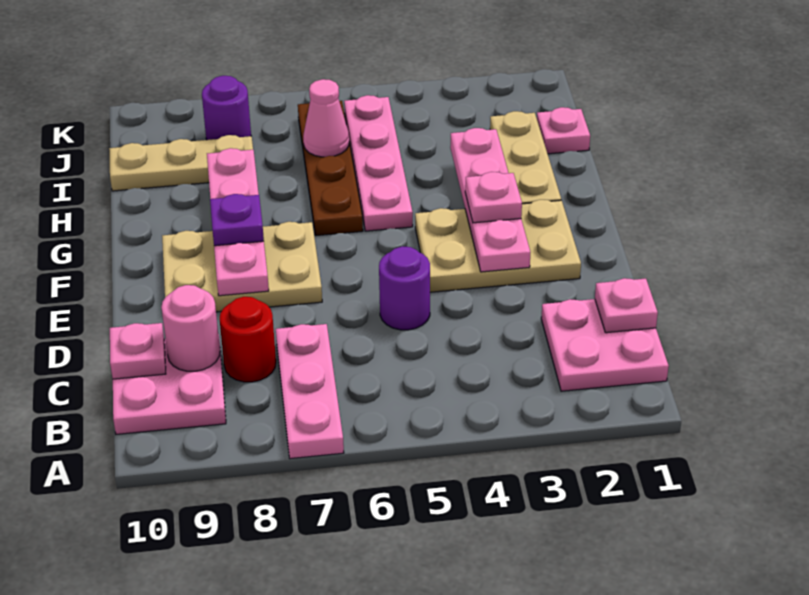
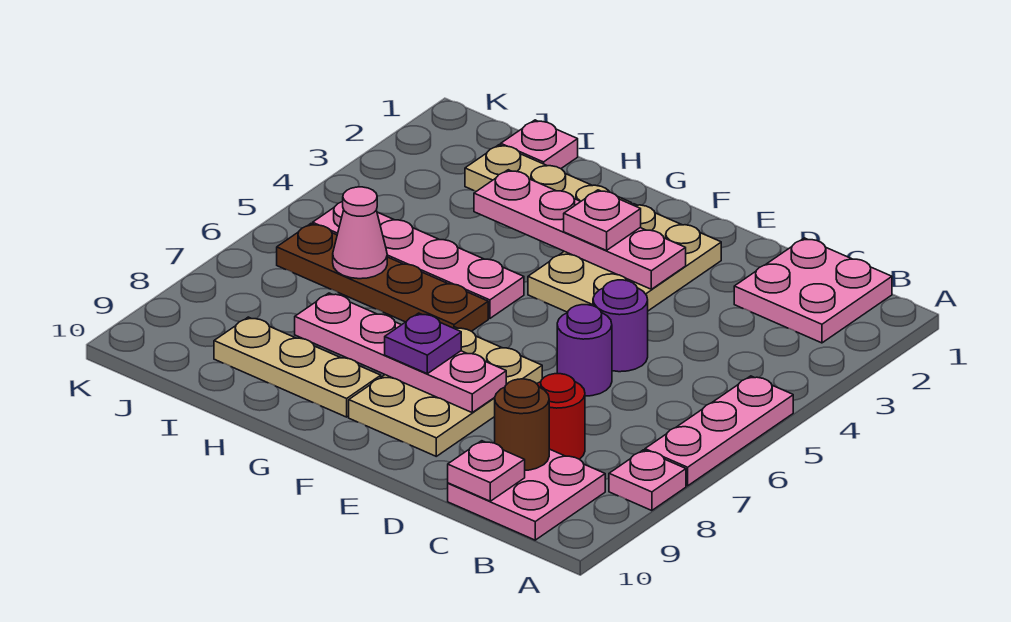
pink plate A7:C7 level 1 -> pink plate A5:A7 level 1
pink plate C1 level 2 -> pink plate A8 level 1
pink round brick C9 level 2 -> brown round brick C9 level 2
tan plate I8:I10 level 1 -> tan plate G9:I9 level 1
purple round brick J8 level 1 -> purple round brick D6 level 1

